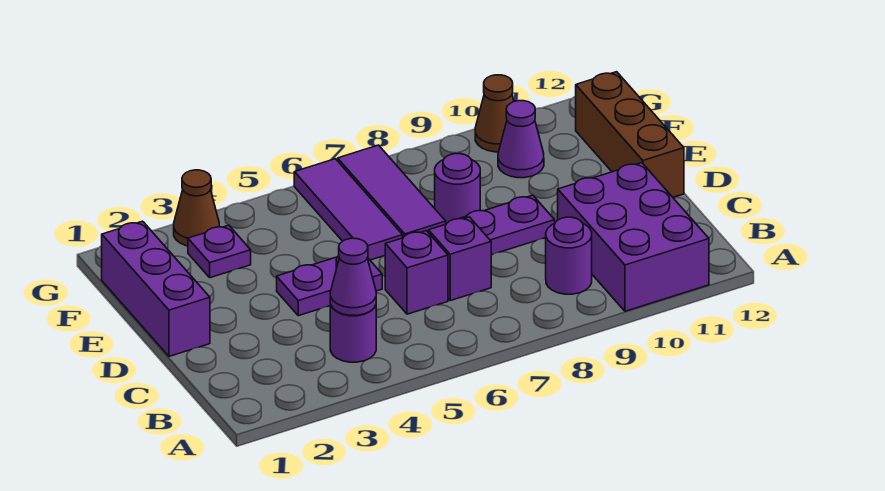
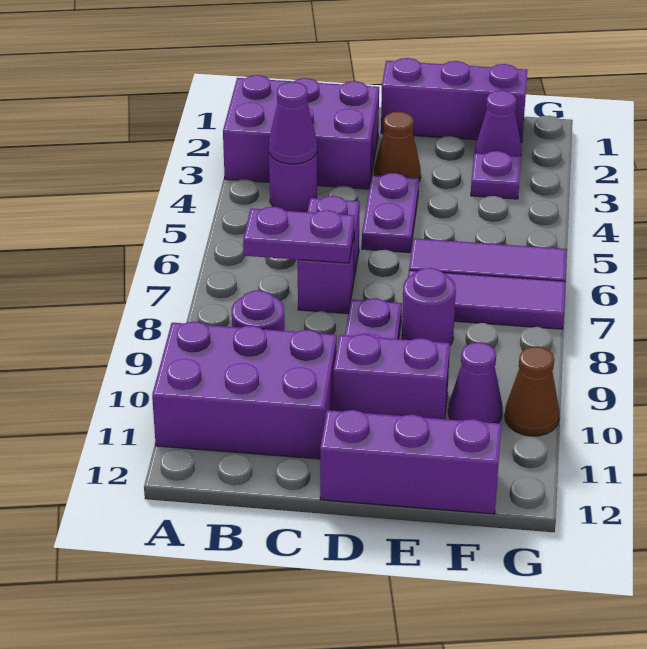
none -> purple brick A2:C3 level 1
none -> purple plate B7:C7 level 2
none -> purple brick D10:E10 level 1
brown brick D12:F12 level 1 -> purple brick D12:F12 level 1
none -> purple cone F2 level 1
brown cone G3 level 1 -> brown cone D3 level 1

